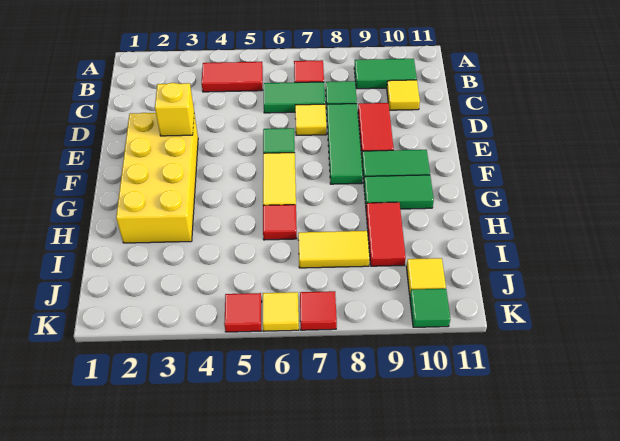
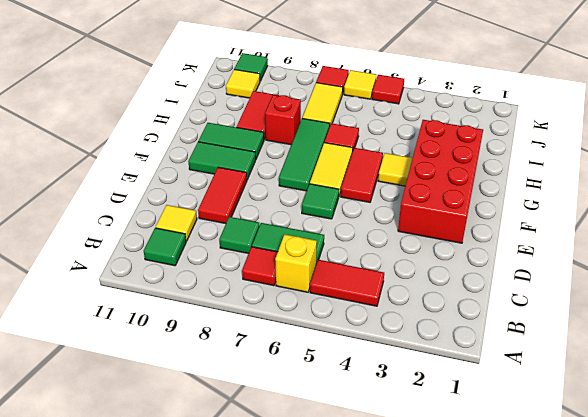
green tile B9:B10 level 1 -> green tile B10 level 1
yellow tile D7 level 1 -> yellow tile G4 level 1
green tile D8:F8 level 1 -> green tile F7:H7 level 1
yellow brick E2:H3 level 1 -> red brick E2:H3 level 1
yellow brick E3 level 2 -> yellow brick B6 level 1
none -> red tile F5:G5 level 1
none -> red brick H8 level 1
yellow tile I7:I8 level 1 -> yellow tile I7:J7 level 1

